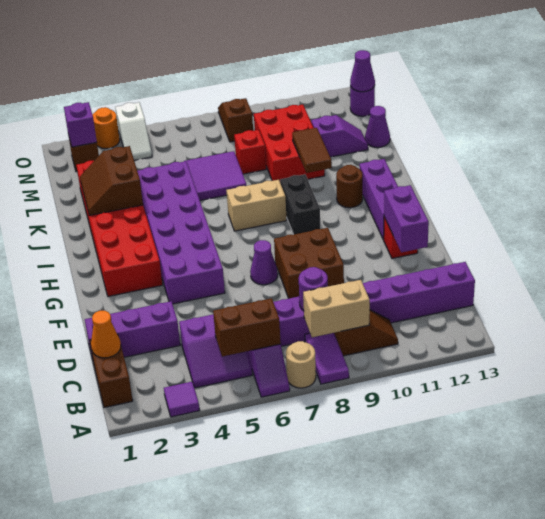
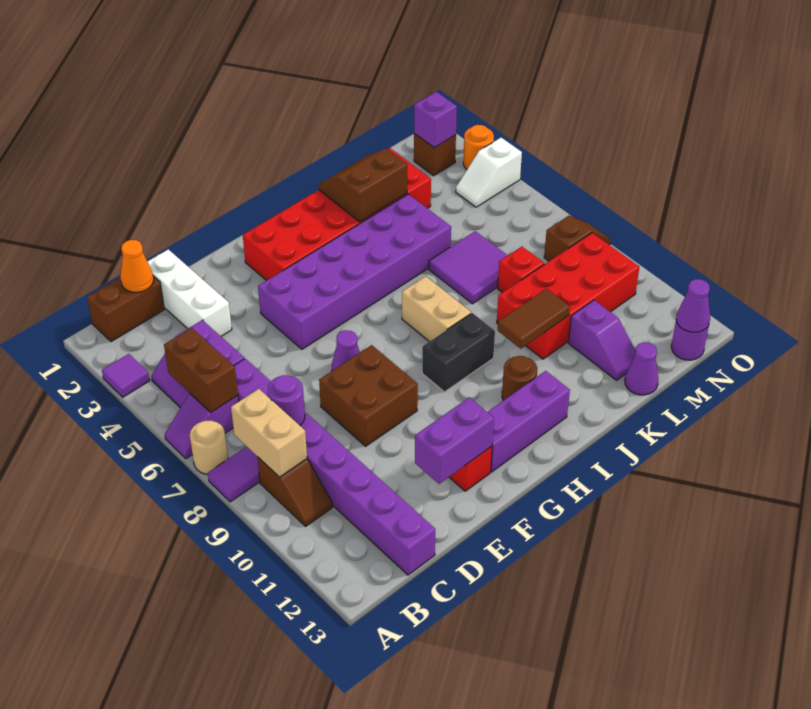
purple brick D1:D3 level 1 -> white brick D1:D3 level 1
red brick K9:M10 level 1 -> red brick K9:N10 level 1

